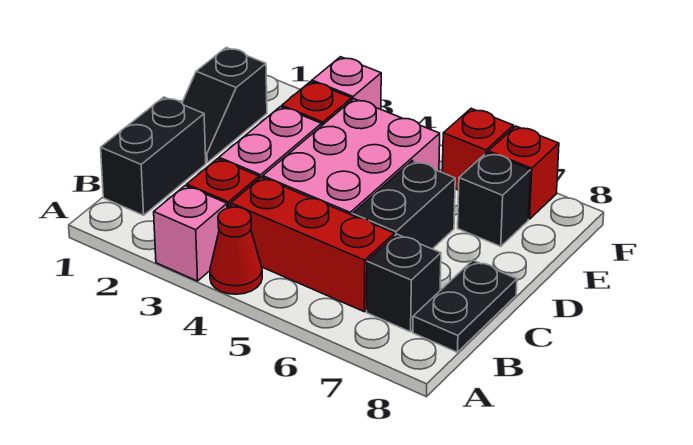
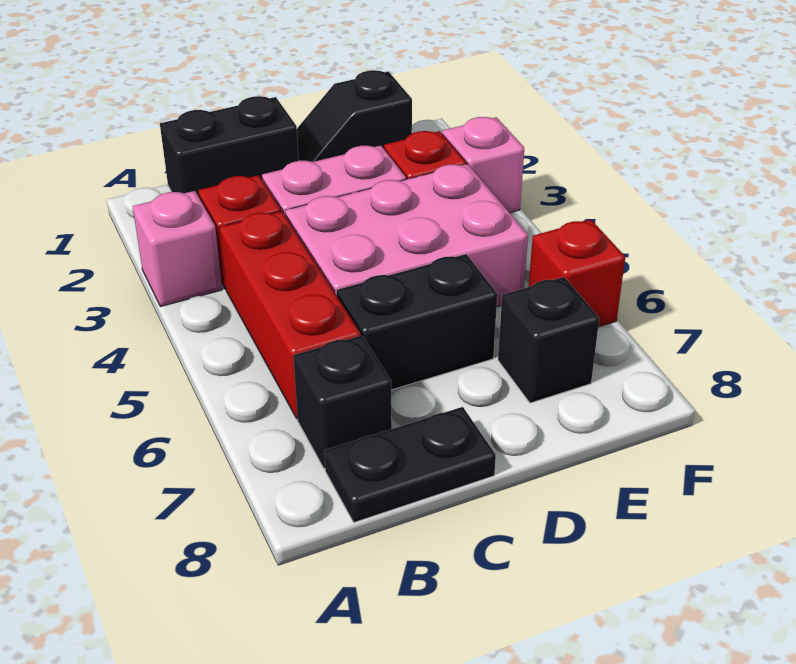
red cone A4 level 1 -> none
red brick F7 level 1 -> none

